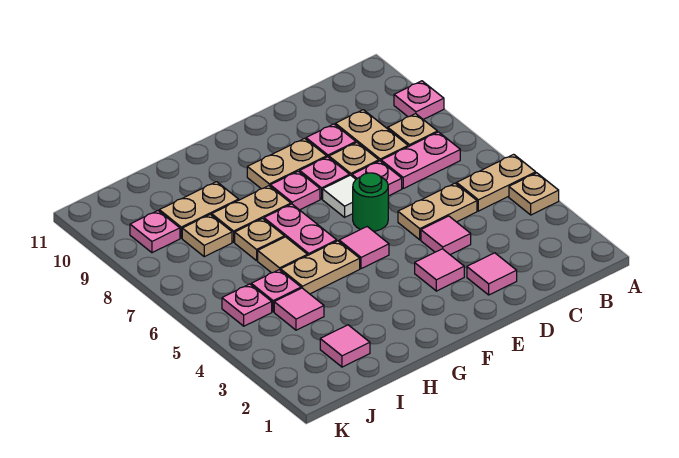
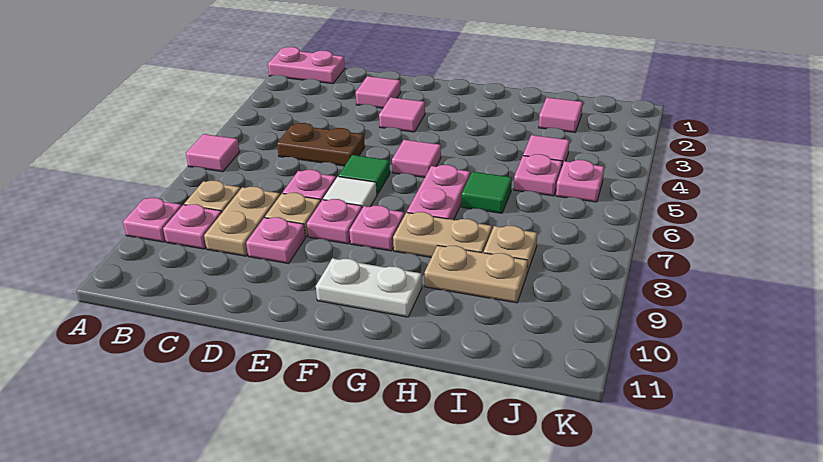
tan plate A4 level 1 -> none
tan plate A5:B5 level 1 -> none
pink plate B7:C7 level 1 -> pink plate A1:B1 level 1
tan plate C5:D5 level 1 -> brown plate C5:D5 level 1
pink tile D4 level 1 -> pink tile A6 level 1
green round brick E6 level 1 -> green tile E6 level 1
tan plate E9:F9 level 1 -> none
none -> white plate F10:G10 level 1
tan plate G5:H5 level 1 -> none
tan tile H6 level 1 -> green tile H6 level 1
tan plate H7 level 1 -> none
pink plate J9 level 1 -> pink plate B9 level 1

